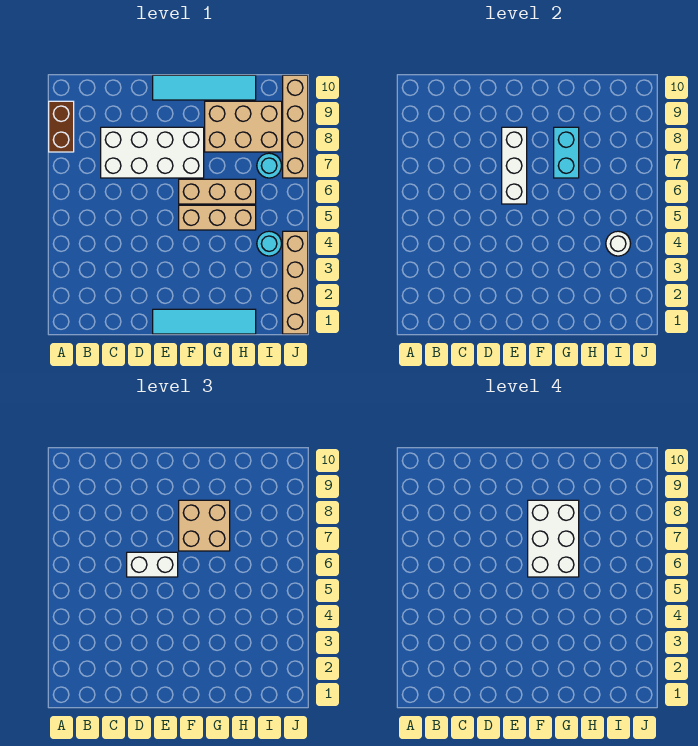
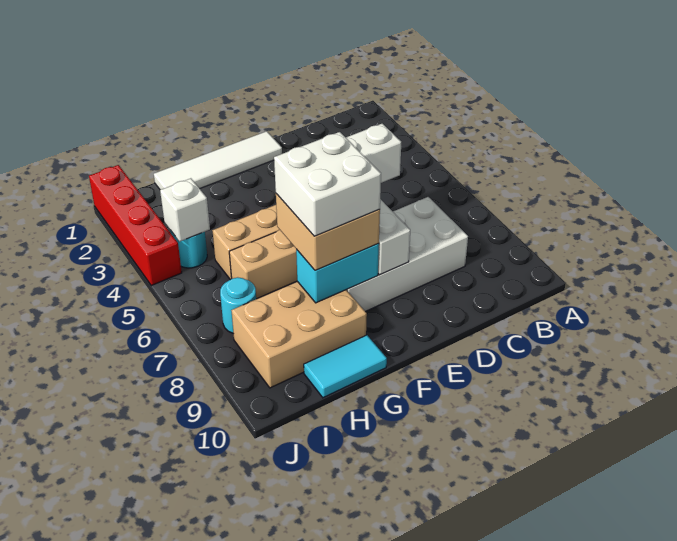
brown brick A8:A9 level 1 -> none
cyan tile E1:H1 level 1 -> white tile E1:H1 level 1
cyan tile E10:H10 level 1 -> cyan tile G10:H10 level 1
white brick F6:G8 level 4 -> white brick F7:G8 level 4
cyan brick G7:G8 level 2 -> cyan brick F8:G8 level 2
white round brick I4 level 2 -> white brick I4 level 2
tan brick J1:J4 level 1 -> red brick J1:J4 level 1
tan brick J7:J10 level 1 -> none

